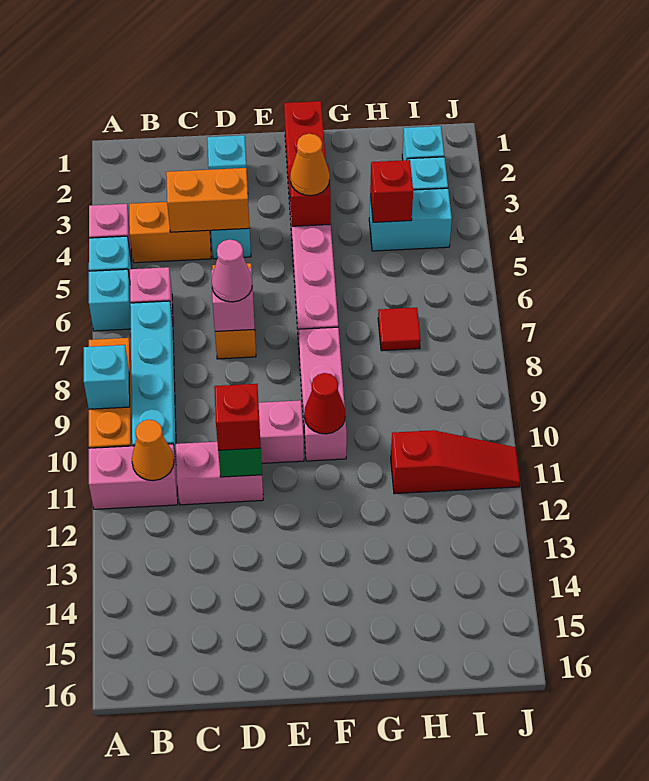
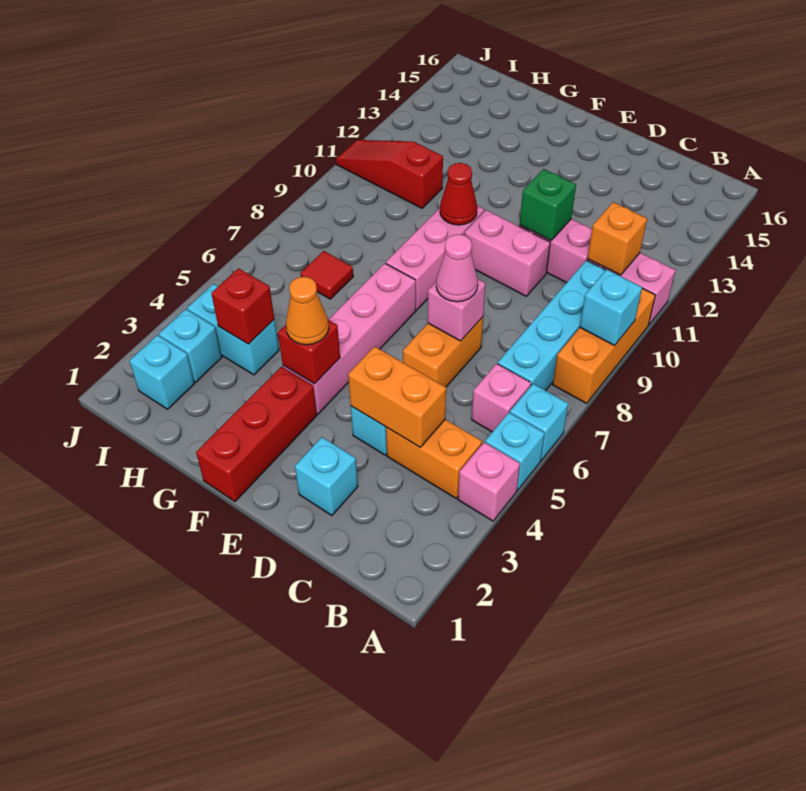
orange cone B11 level 2 -> orange brick B11 level 2
red brick D11 level 3 -> none

